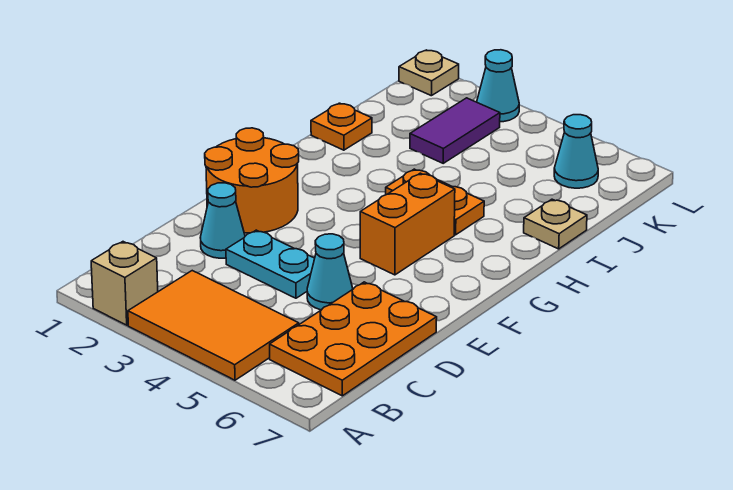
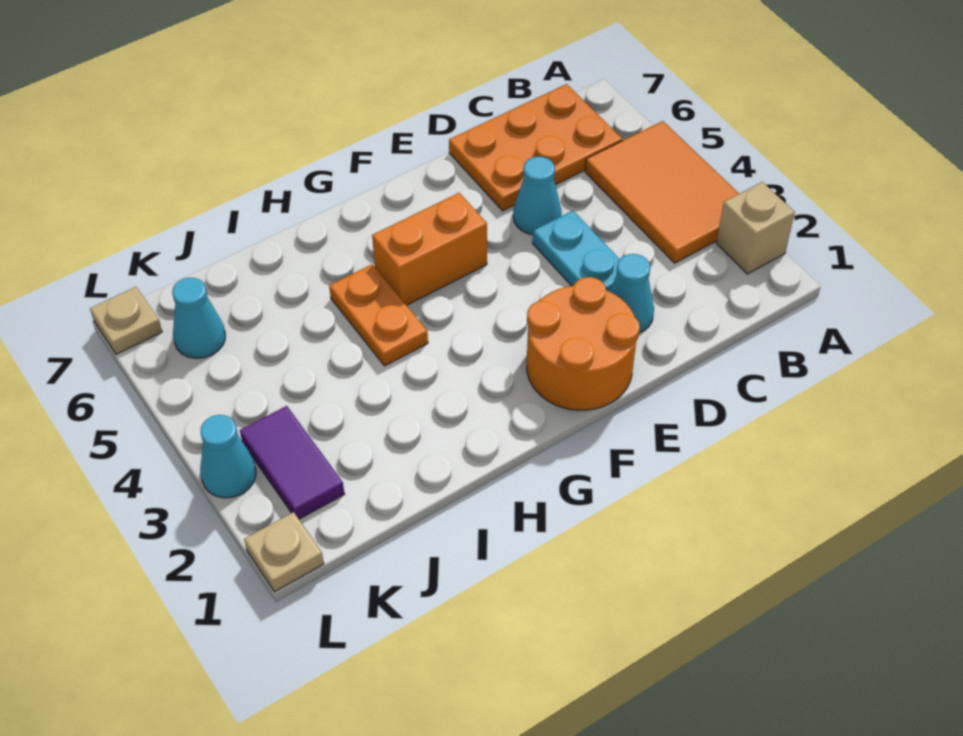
orange plate I1 level 1 -> none
tan plate I7 level 1 -> tan plate L7 level 1
purple tile J3:K3 level 1 -> purple tile K2:K3 level 1

